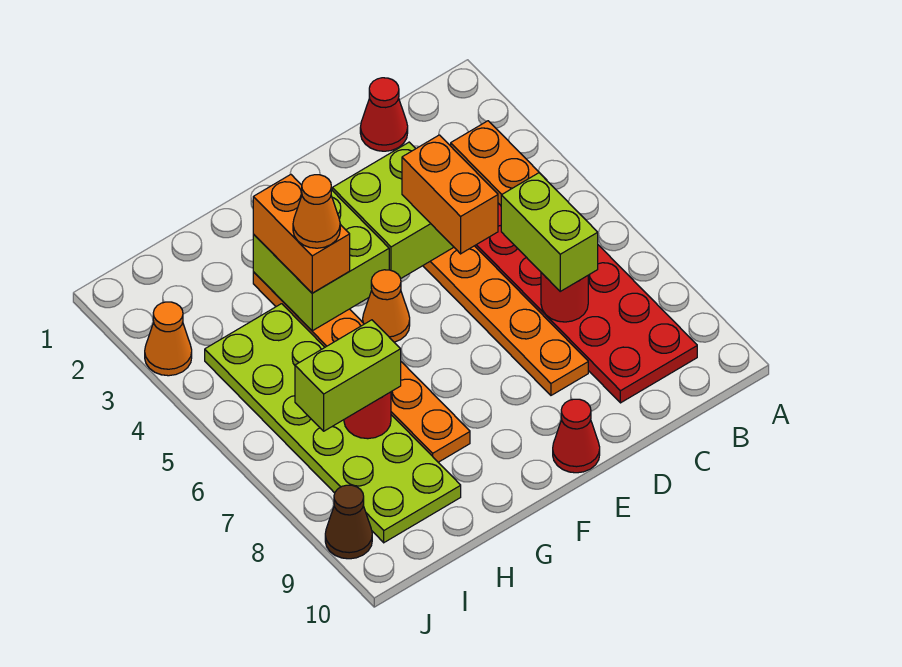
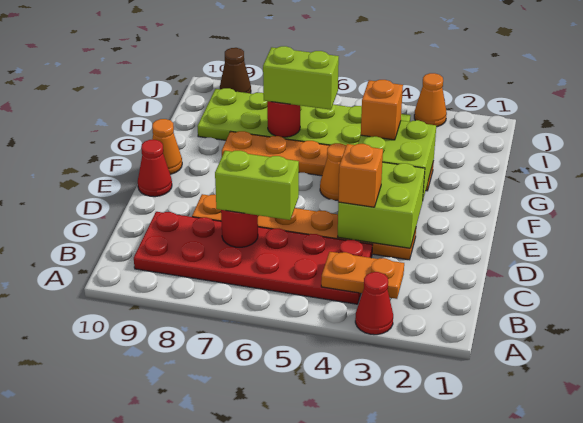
red cone C1 level 1 -> red cone A3 level 1
orange brick D4:D5 level 3 -> orange brick D4 level 3
orange brick G3:G4 level 3 -> orange brick G4 level 3
orange cone G4 level 4 -> orange cone F10 level 1
lime brick H7:I7 level 3 -> lime brick H6:H7 level 3

